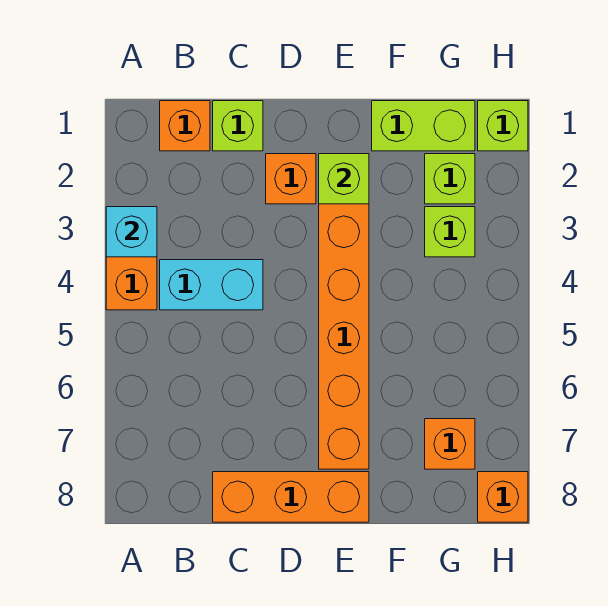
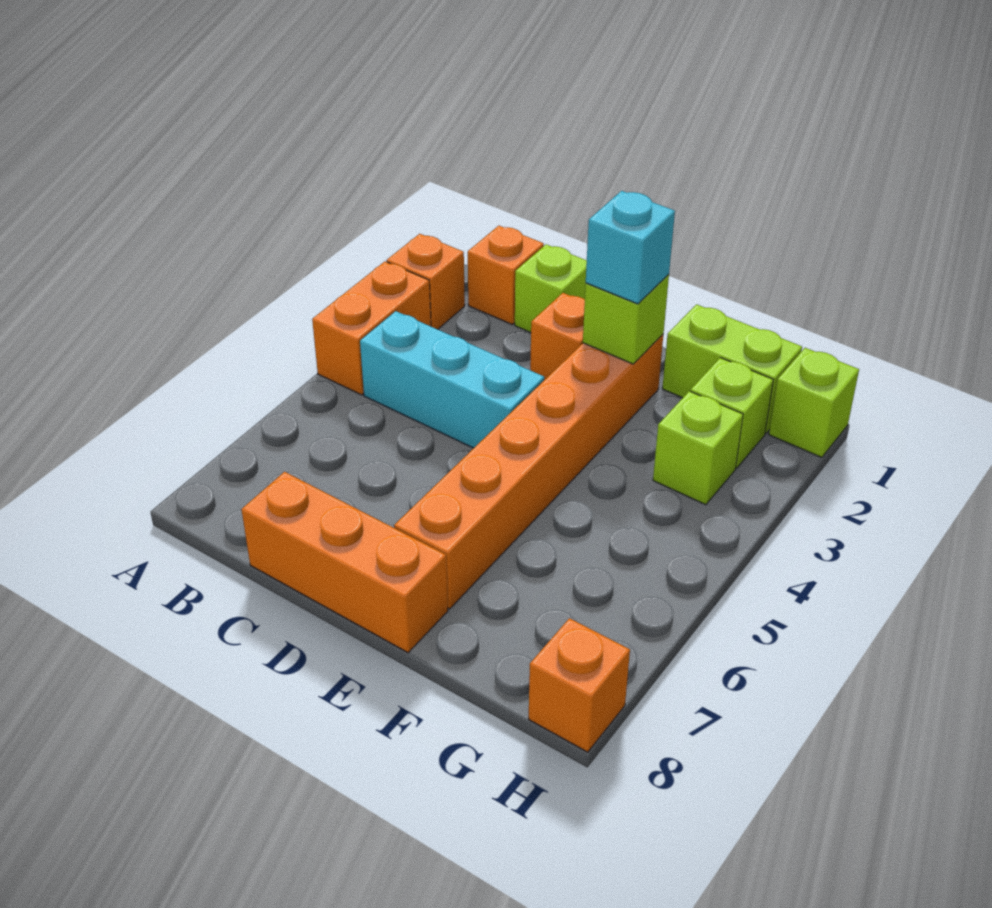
cyan brick A3 level 2 -> cyan brick E2 level 3
cyan brick B4:C4 level 1 -> cyan brick B4:D4 level 1
orange brick G7 level 1 -> orange brick A2 level 1

